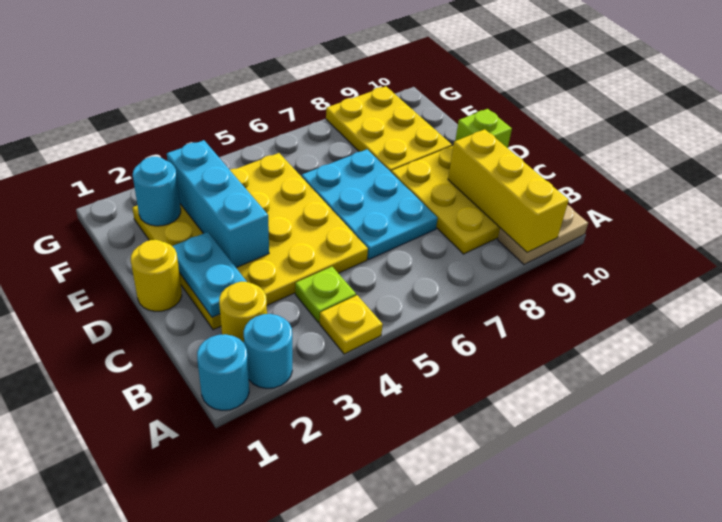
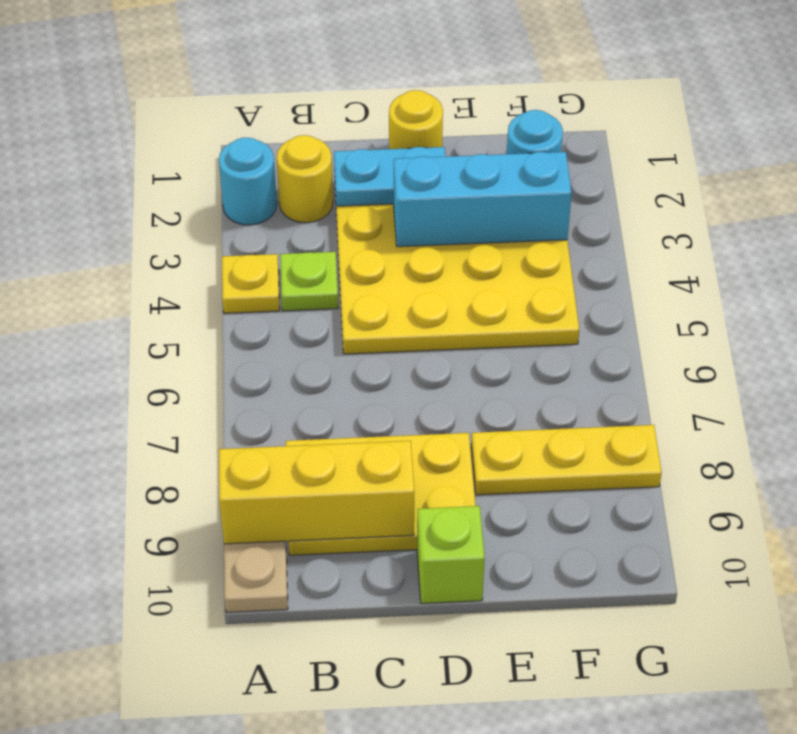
cyan round brick A1 level 1 -> none
cyan plate C6:E7 level 1 -> none
yellow plate E8:G9 level 1 -> yellow plate E8:G8 level 1

